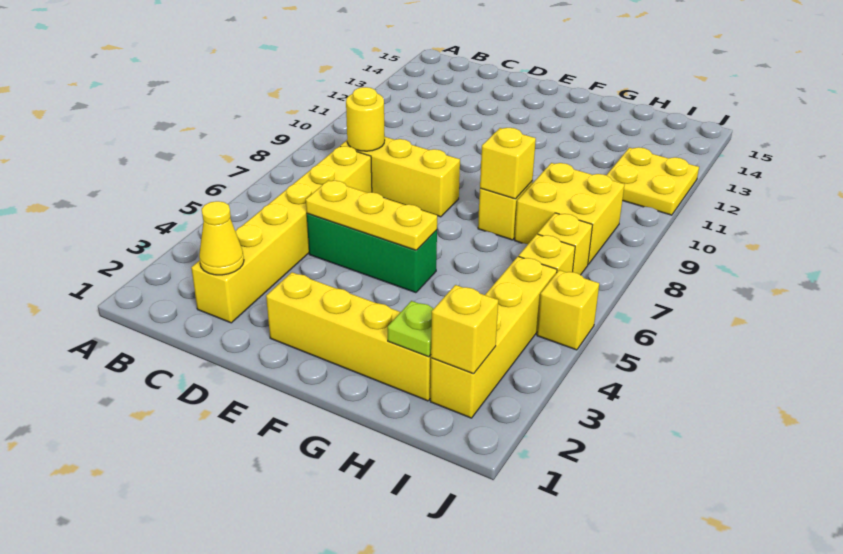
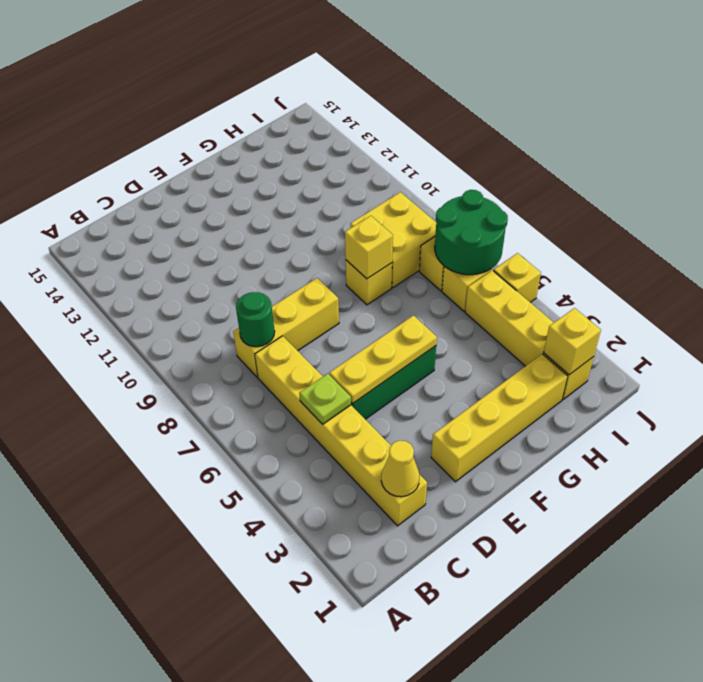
yellow round brick C8 level 2 -> green round brick C8 level 2
lime plate H2 level 2 -> lime plate C5 level 2
none -> green round brick I6:J7 level 2
yellow plate I11:J12 level 1 -> none

